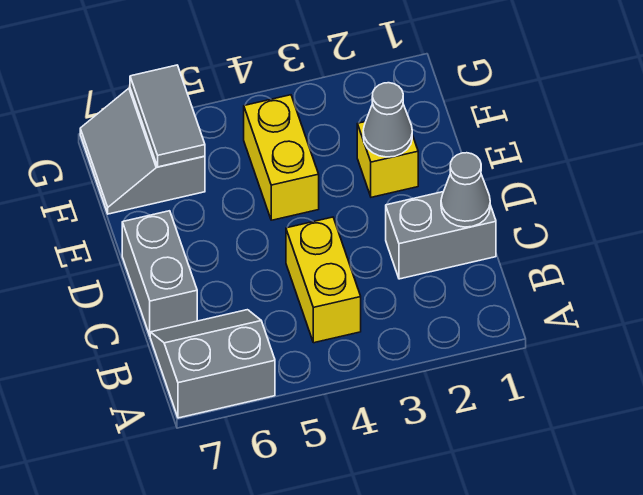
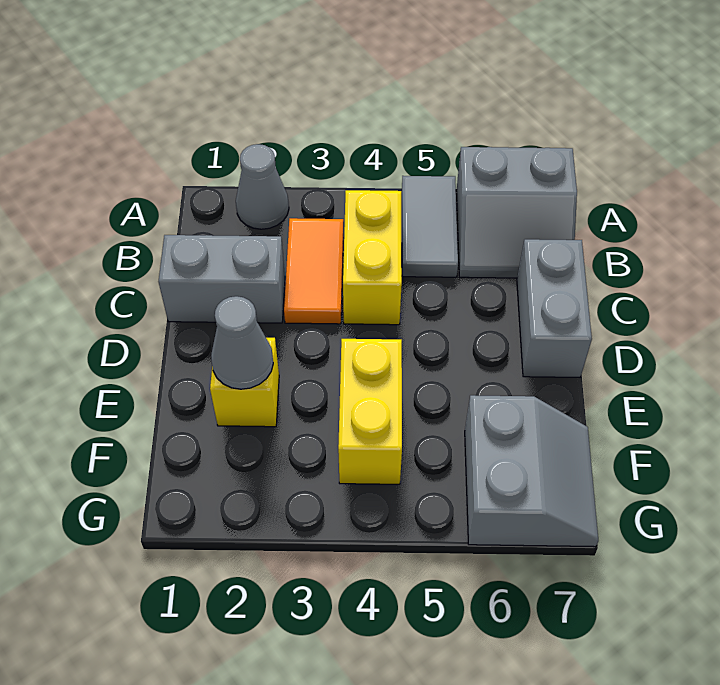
none -> orange tile B3:C3 level 1
grey cone C1 level 2 -> grey cone A2 level 1
grey tile F6:G6 level 2 -> grey tile A5:B5 level 1

